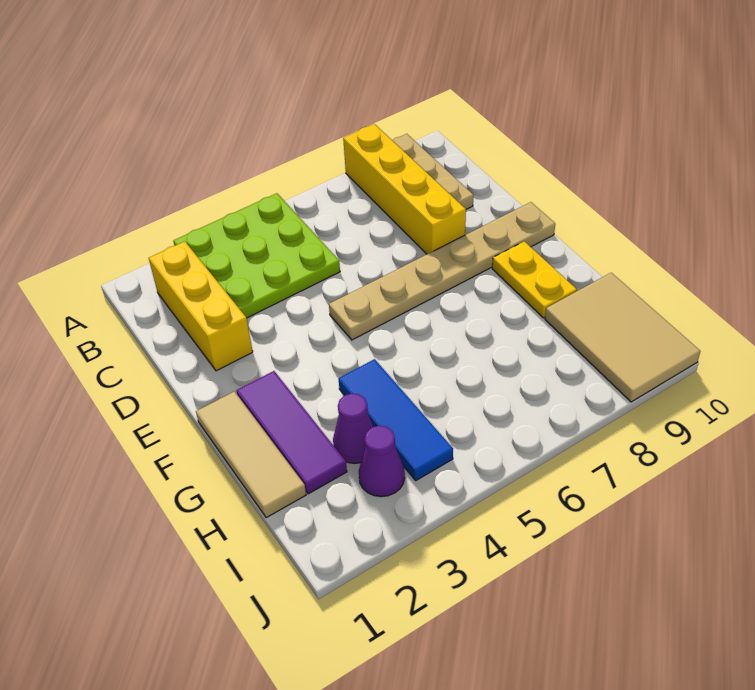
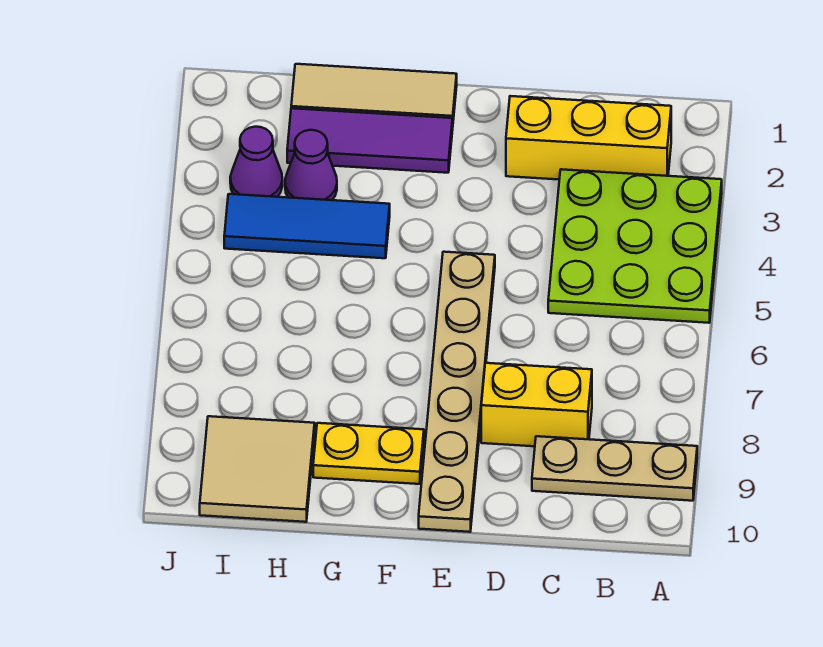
yellow brick A8:D8 level 1 -> yellow brick C8:D8 level 1
tan tile H9:J10 level 1 -> tan tile H9:I10 level 1

